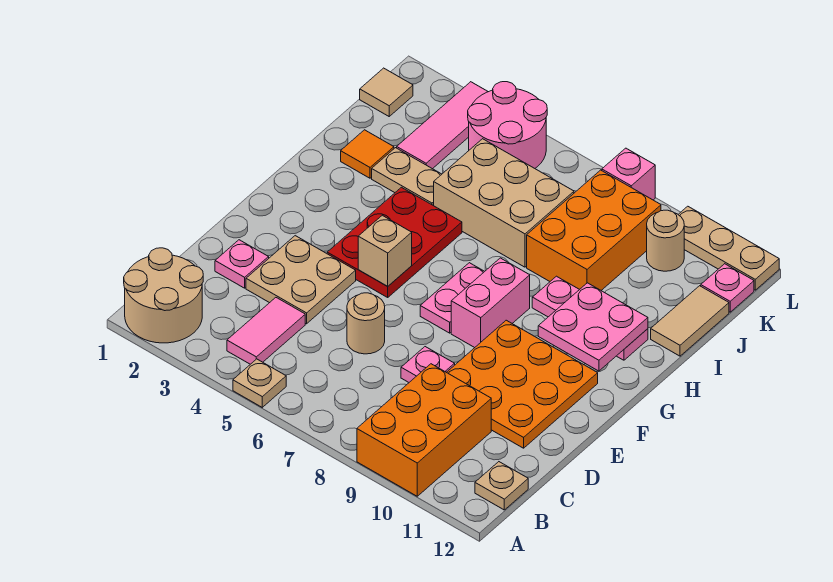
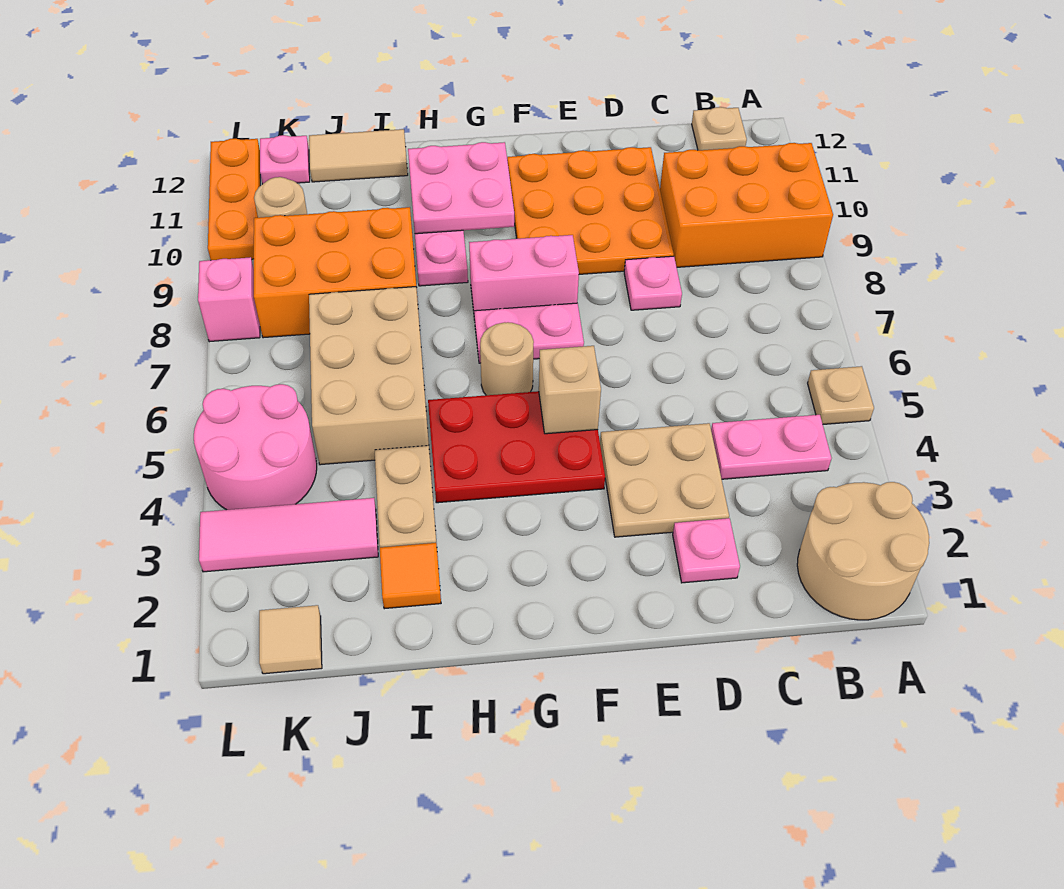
pink tile B4:C4 level 1 -> pink plate B4:C4 level 1
tan round brick D6 level 1 -> tan round brick G6 level 1
tan plate L10:L12 level 1 -> orange plate L10:L12 level 1

